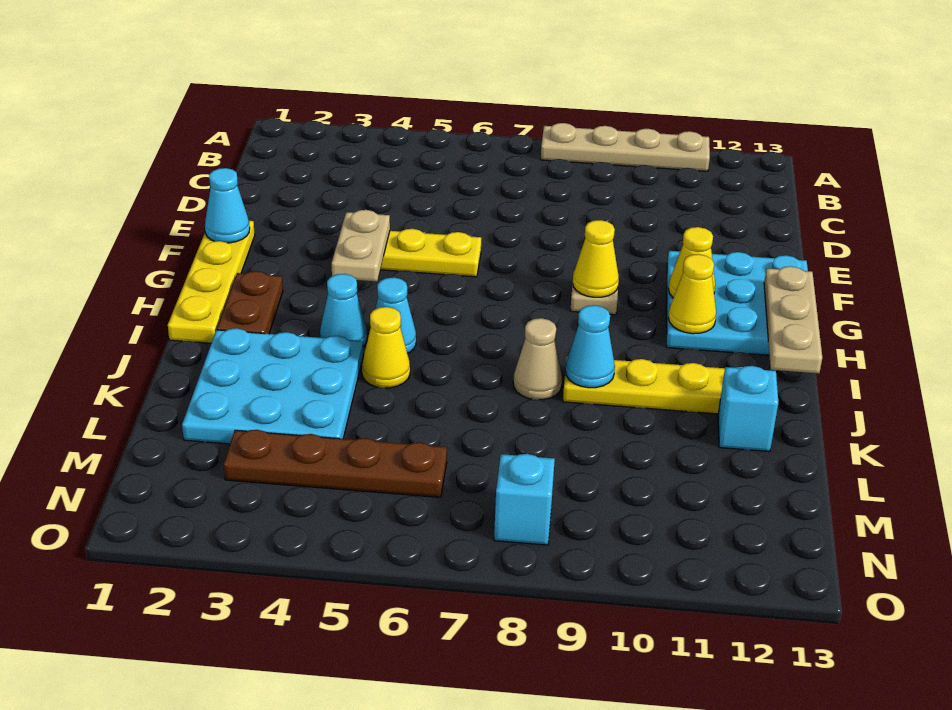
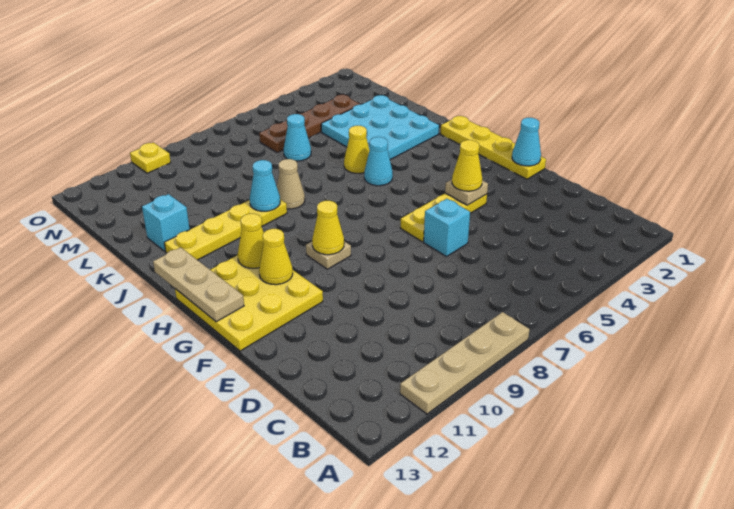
tan plate F4:G4 level 2 -> tan plate F4 level 2
none -> yellow cone F4 level 3
cyan plate F11:H13 level 1 -> yellow plate F11:H13 level 1
brown plate H2:I2 level 1 -> none
cyan cone I4 level 1 -> cyan cone L6 level 1
cyan brick N8 level 1 -> cyan brick E6 level 1
none -> yellow plate O10 level 1

